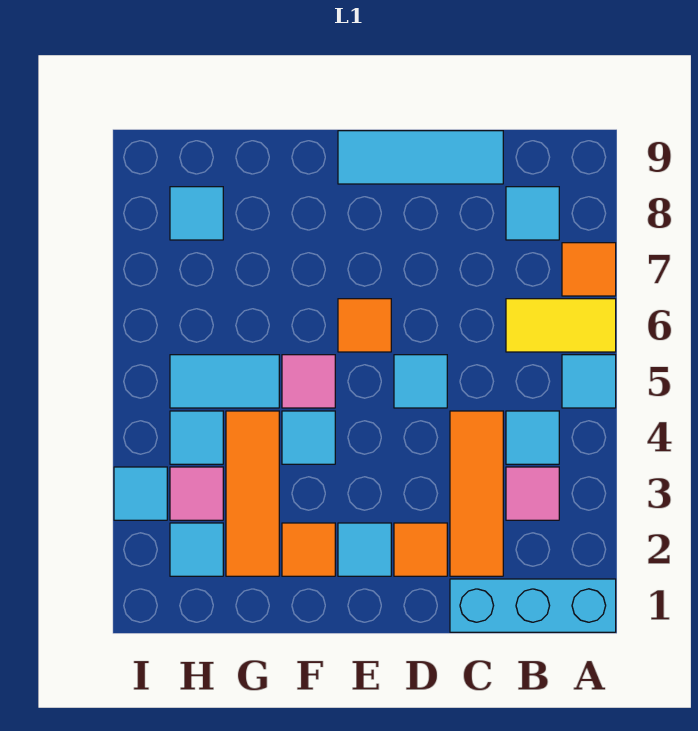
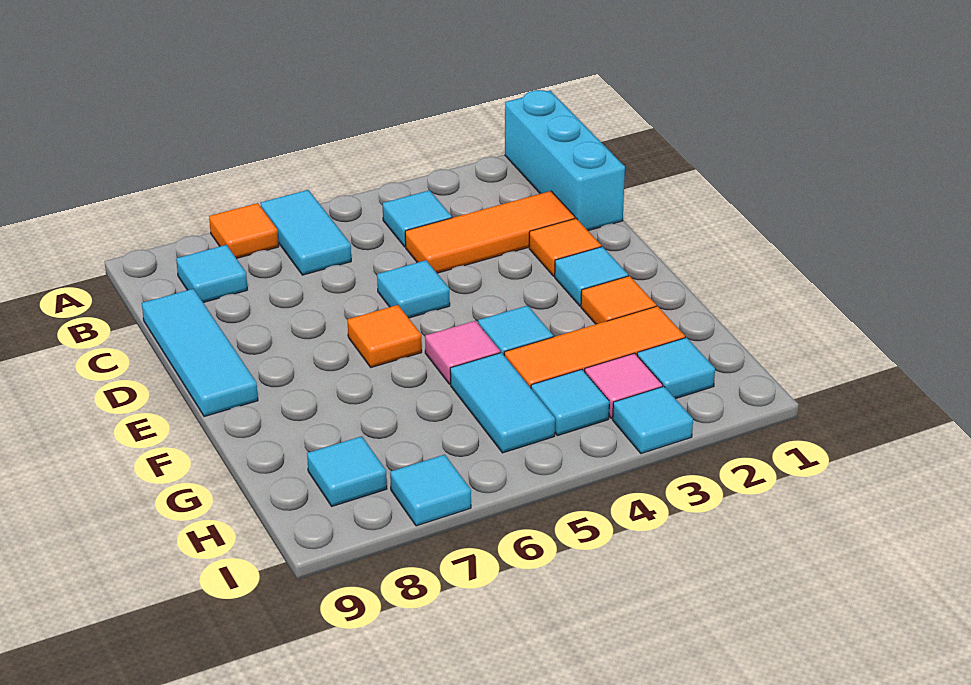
cyan tile A5 level 1 -> cyan tile I7 level 1
yellow tile A6:B6 level 1 -> cyan tile A6:B6 level 1
pink tile B3 level 1 -> none

